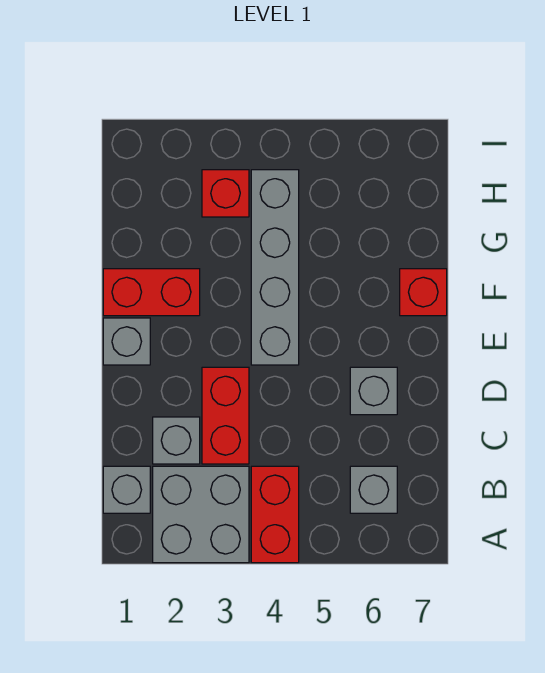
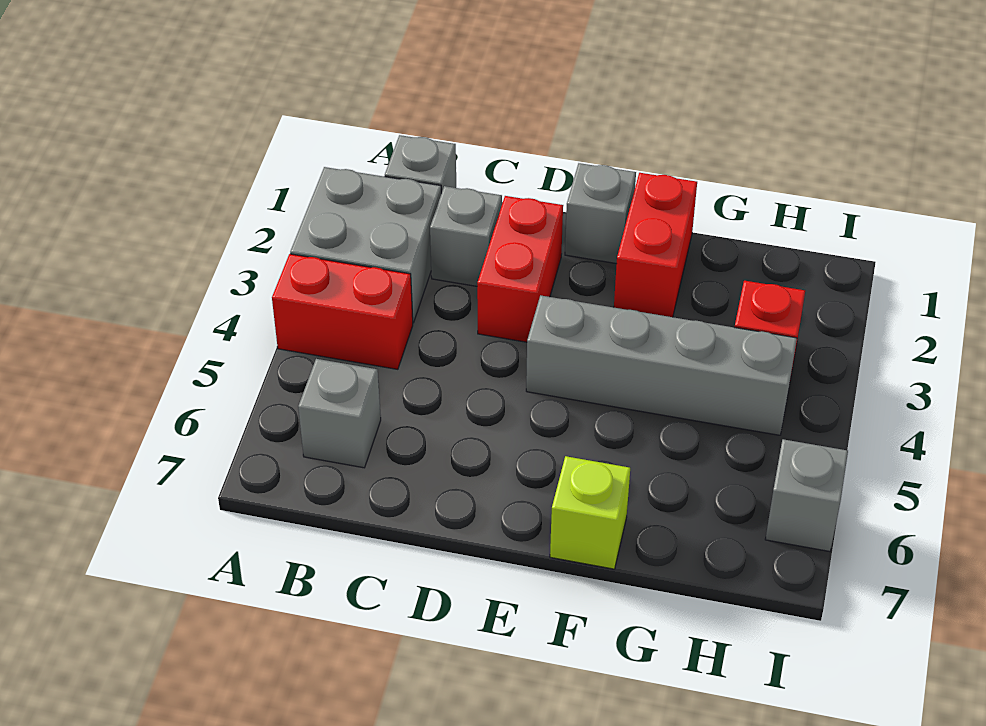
red brick C3:D3 level 1 -> red brick D2:D3 level 1
grey brick D6 level 1 -> grey brick I6 level 1
red brick F7 level 1 -> lime brick F7 level 1

